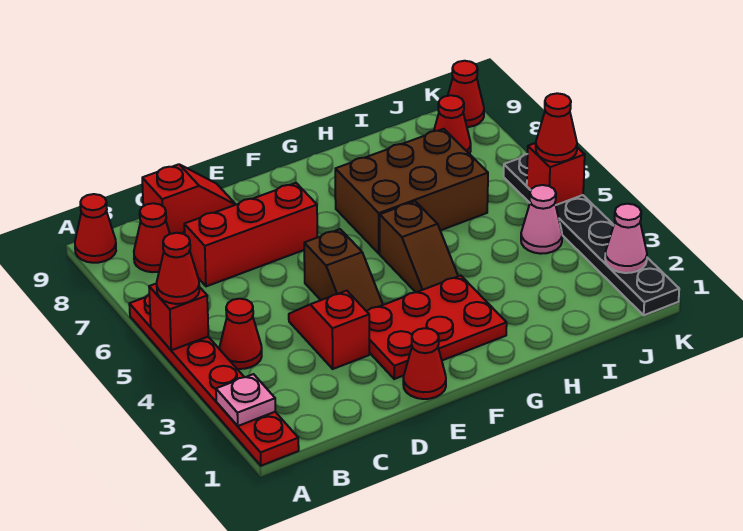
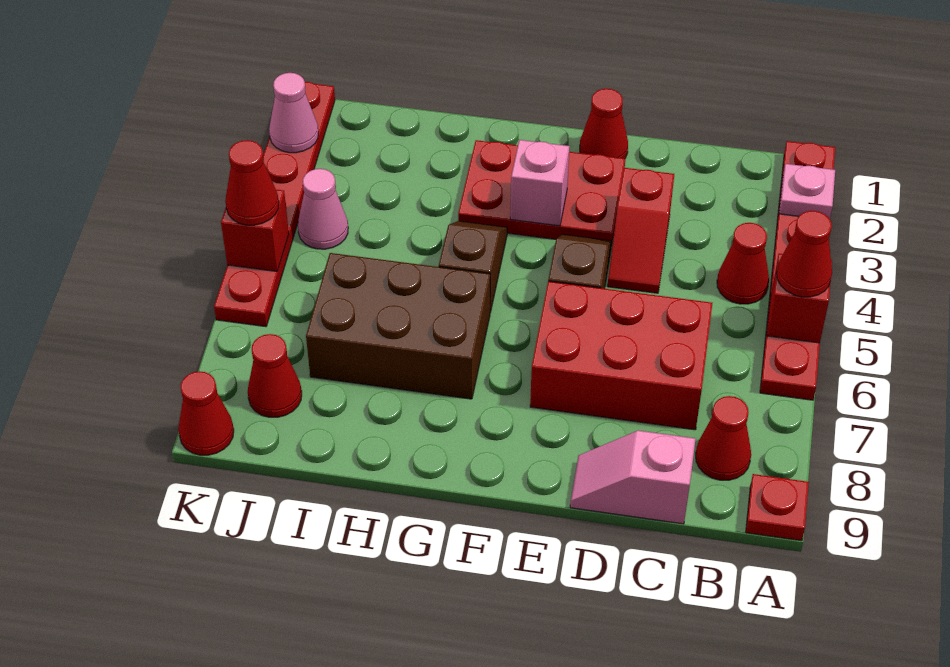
red cone A9 level 1 -> red plate A9 level 1
red brick C7:E7 level 1 -> red brick C6:E7 level 1
red slope C9:D9 level 1 top C -> pink slope C9:D9 level 1 top C
none -> pink brick F3 level 2
black plate K1:K6 level 1 -> red plate K1:K6 level 1

